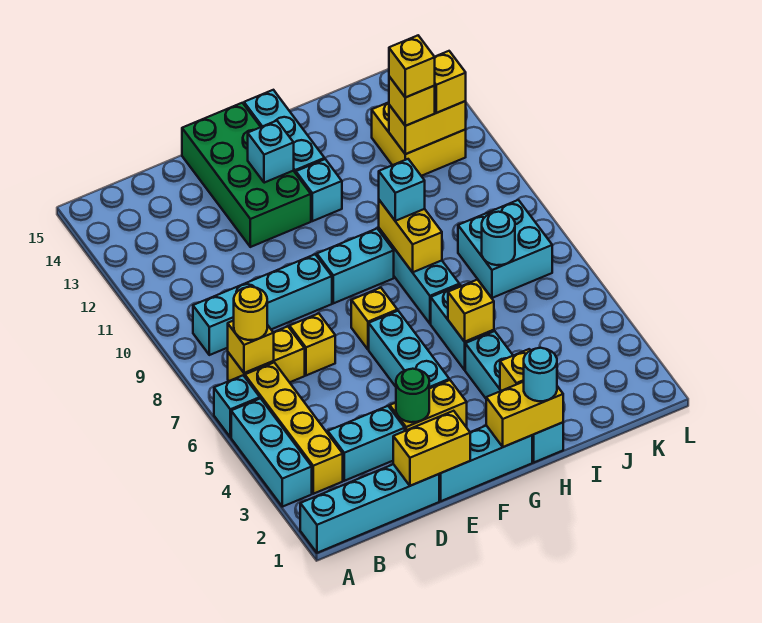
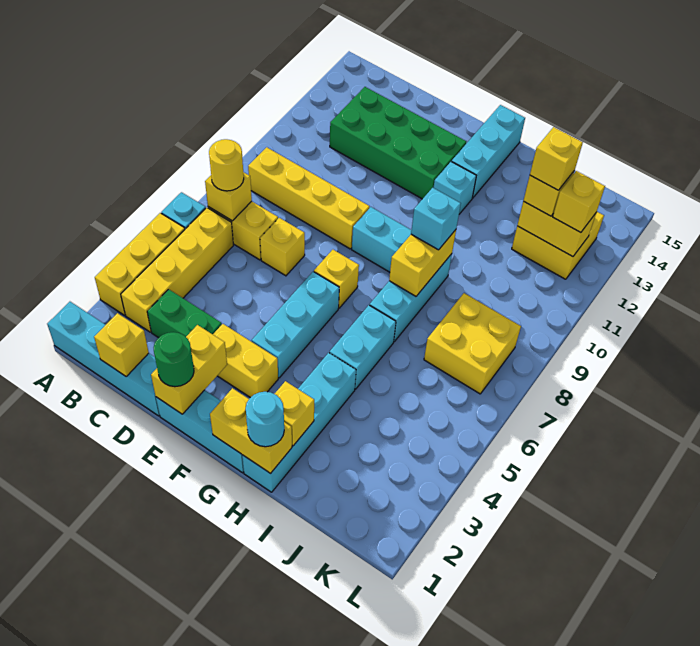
cyan brick A3:A5 level 1 -> yellow brick A3:A5 level 1
cyan brick B9:E9 level 1 -> yellow brick B9:E9 level 1
cyan brick C3:D3 level 1 -> green brick C3:D3 level 1
yellow brick D1:E1 level 2 -> yellow brick E1:E2 level 2
green round brick E3 level 2 -> green round brick E1 level 3
green brick E12:F15 level 1 -> green brick C12:F13 level 1
cyan brick F13 level 2 -> none
yellow brick H5 level 2 -> yellow brick C1 level 2
cyan brick J7:K8 level 1 -> yellow brick J7:K8 level 1
cyan round brick J7 level 2 -> none

